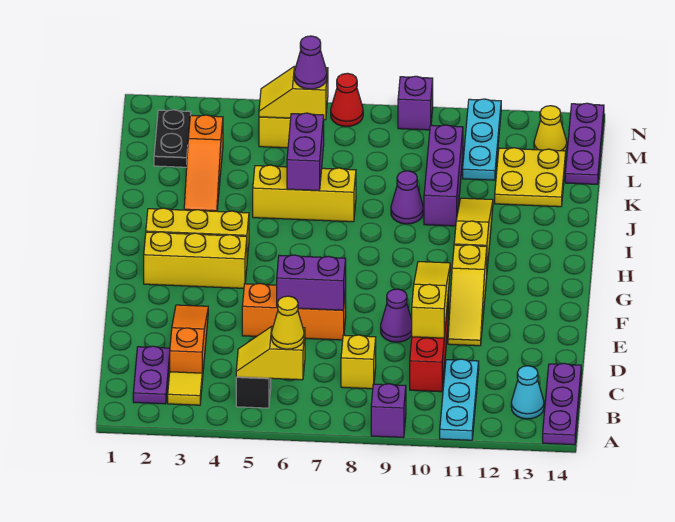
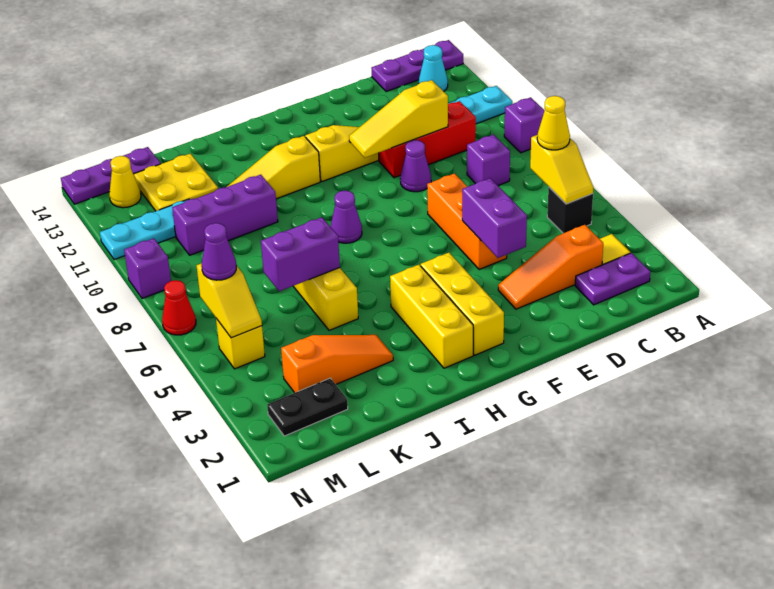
yellow brick C8 level 1 -> purple brick C8 level 1
purple brick E6:E7 level 2 -> purple brick E4:E5 level 2
purple cone J9 level 1 -> purple cone H8 level 1

